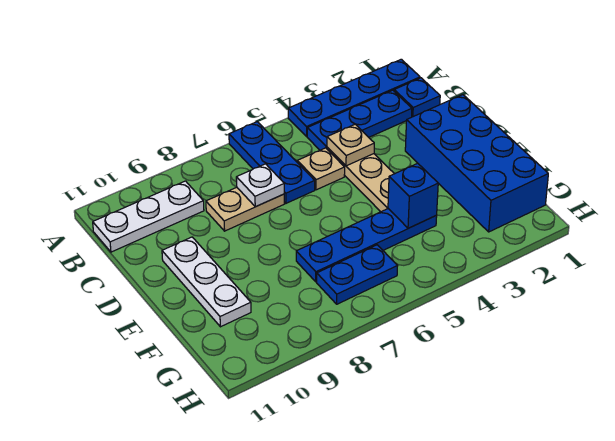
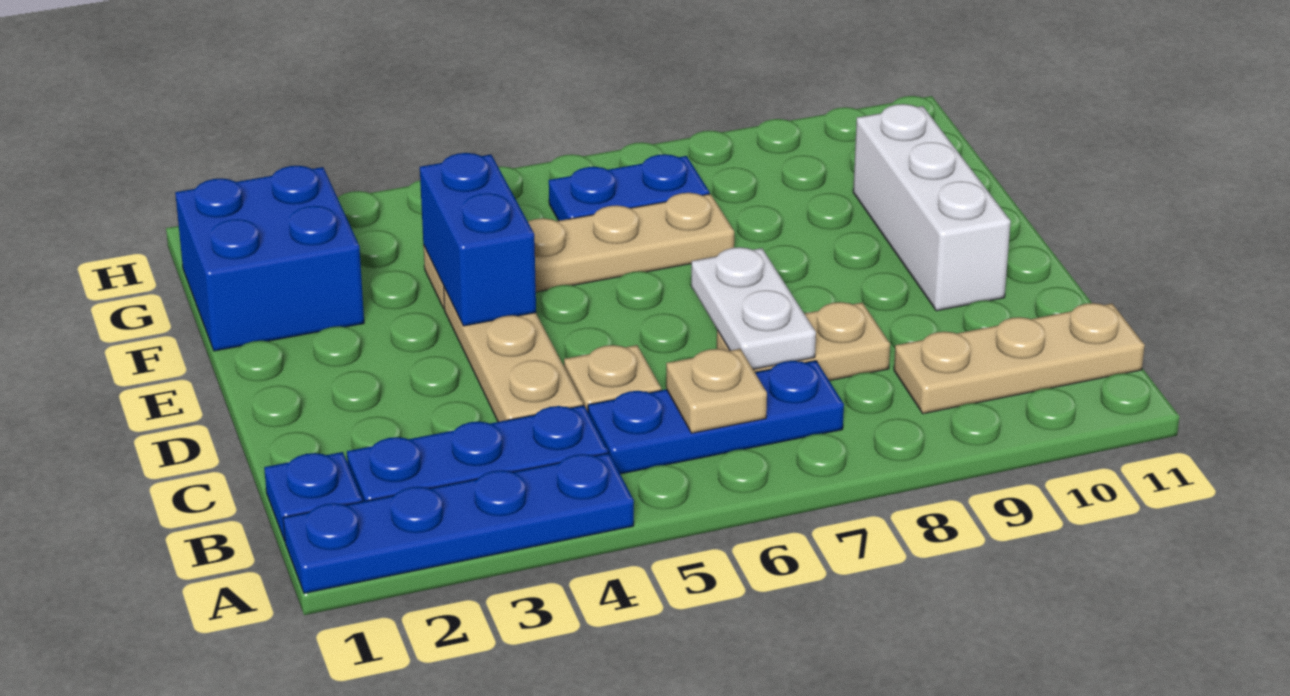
blue plate A6:C6 level 1 -> blue plate B5:B7 level 1
white plate B9:B11 level 1 -> tan plate B9:B11 level 1
tan plate C4 level 2 -> tan plate B6 level 2
white plate C7 level 2 -> white plate C7:D7 level 2
blue brick D1:G2 level 1 -> blue brick F1:G2 level 1
white plate D10:F10 level 1 -> white brick D10:F10 level 1
blue plate F4:F7 level 1 -> tan plate F4:F7 level 1
blue brick F4 level 2 -> blue brick E4:F4 level 2

